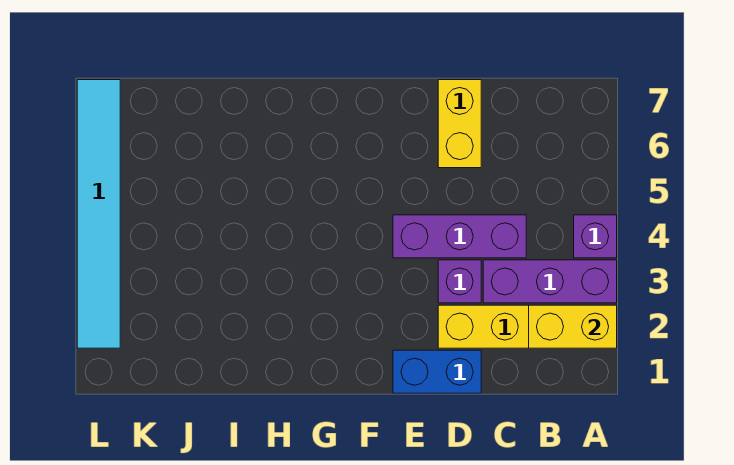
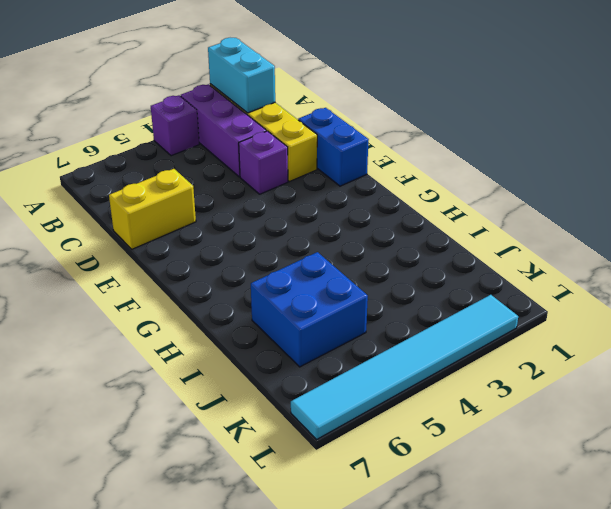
yellow brick A2:B2 level 2 -> cyan brick A2:B2 level 2
purple brick C4:E4 level 1 -> none
none -> blue brick I5:J6 level 1

